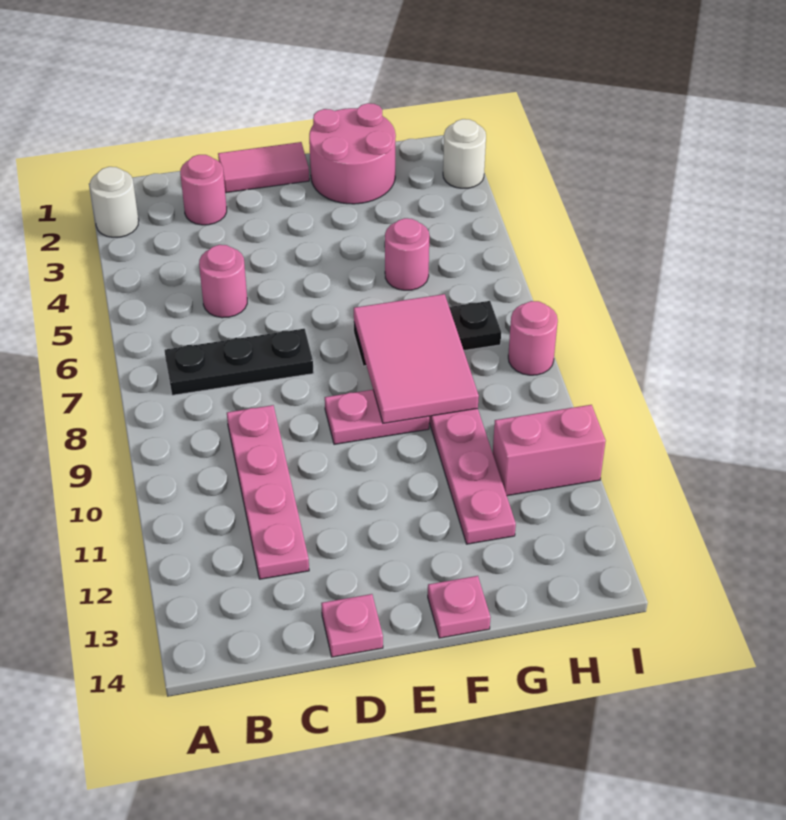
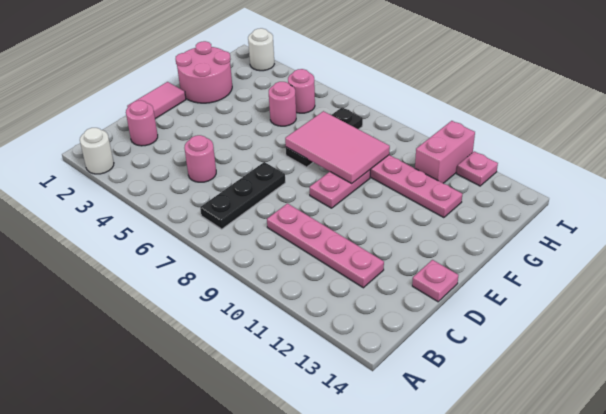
pink plate F14 level 1 -> pink plate I12 level 1
pink round brick I8 level 1 -> pink round brick H5 level 1

